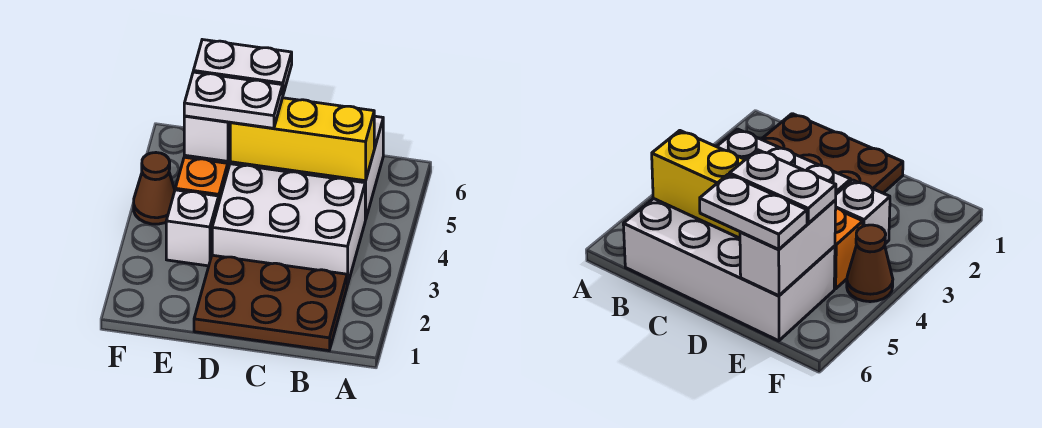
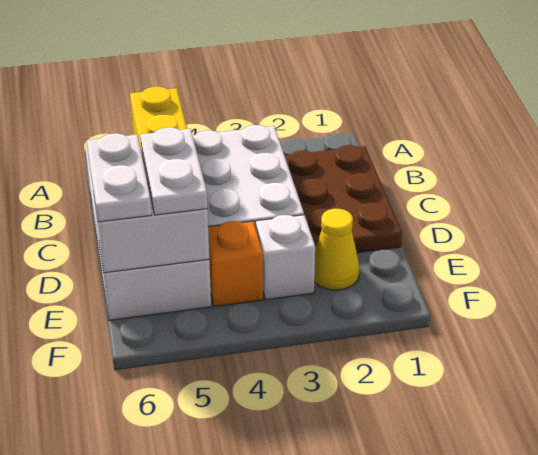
none -> yellow cone E2 level 1
brown cone F4 level 1 -> none

